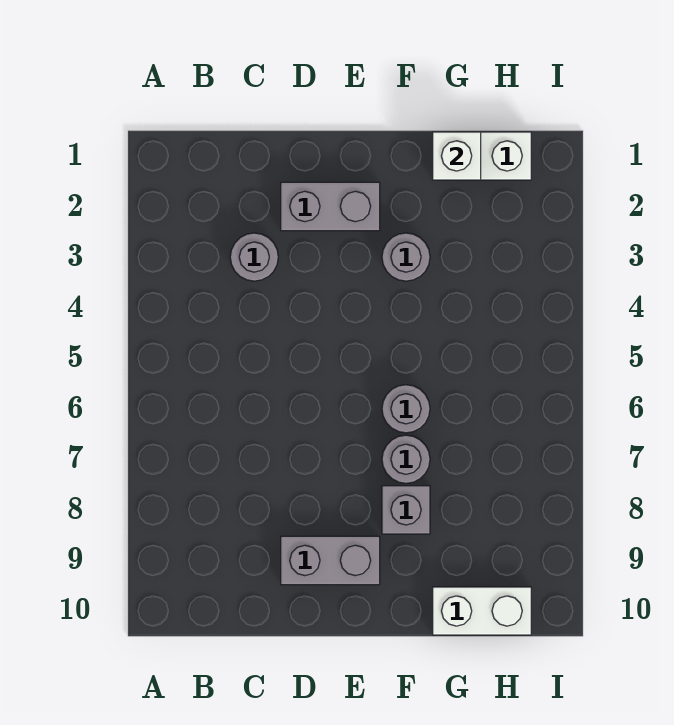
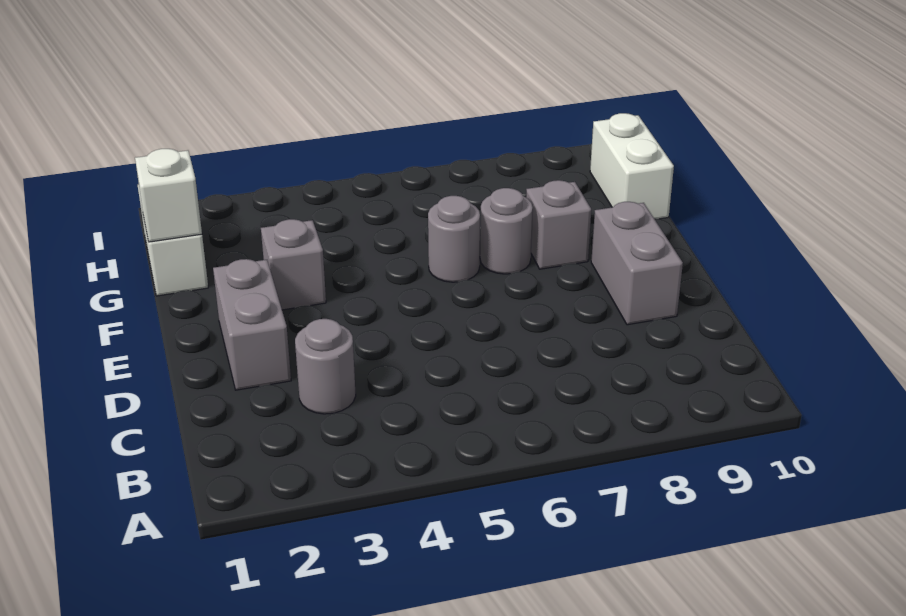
grey round brick F3 level 1 -> grey brick F3 level 1

